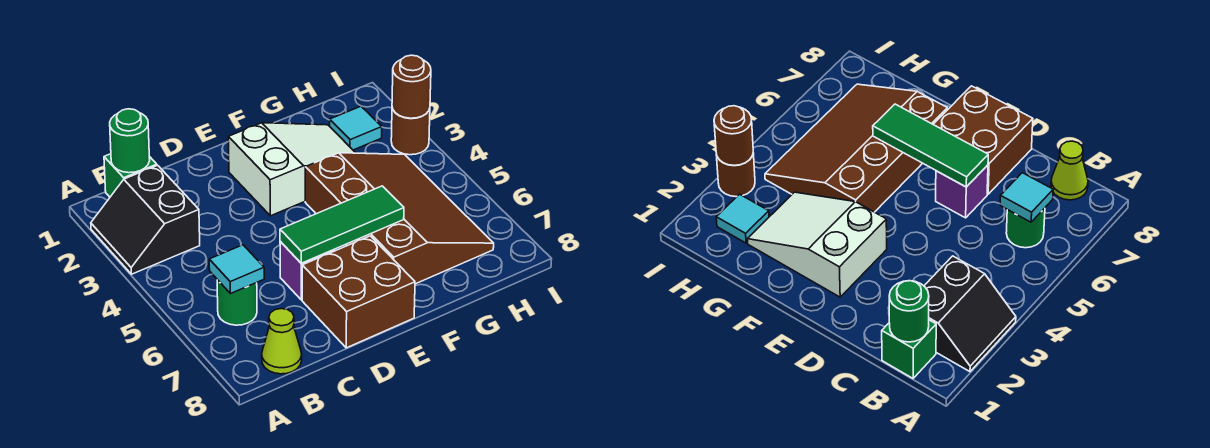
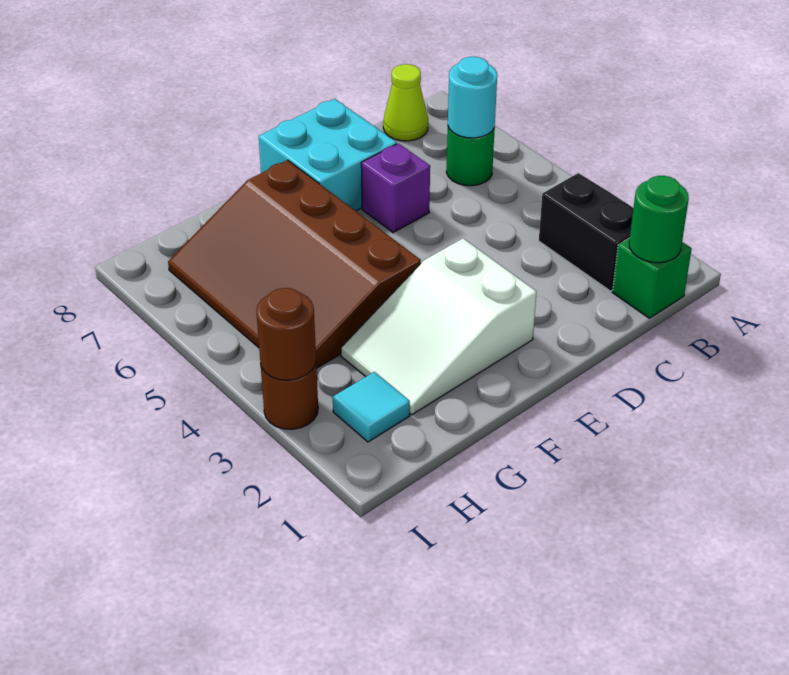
cyan tile B6 level 2 -> cyan round brick B6 level 2
green tile D6:F6 level 2 -> none
brown brick D7:E8 level 1 -> cyan brick D7:E8 level 1

